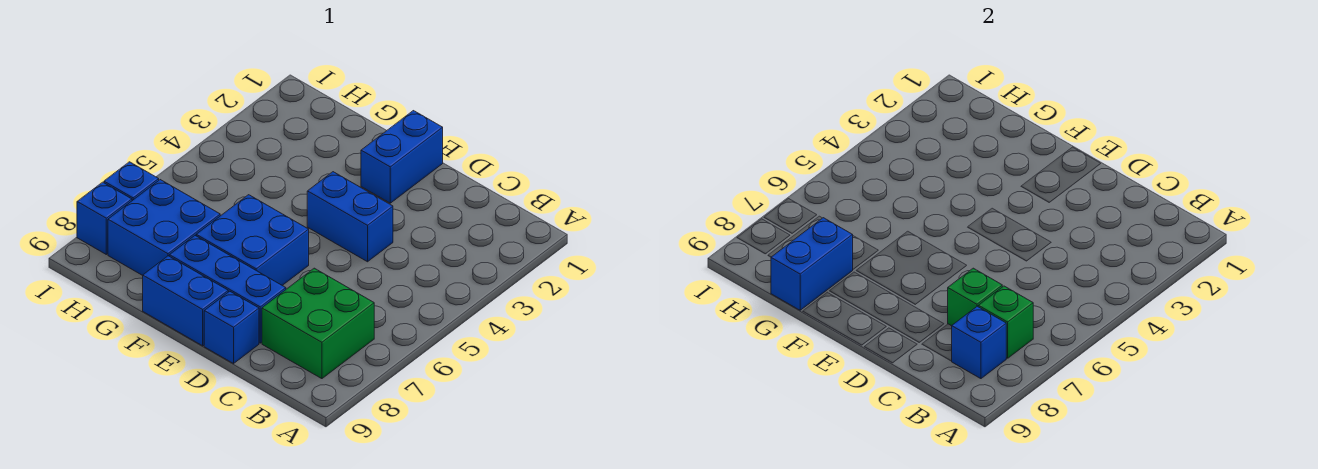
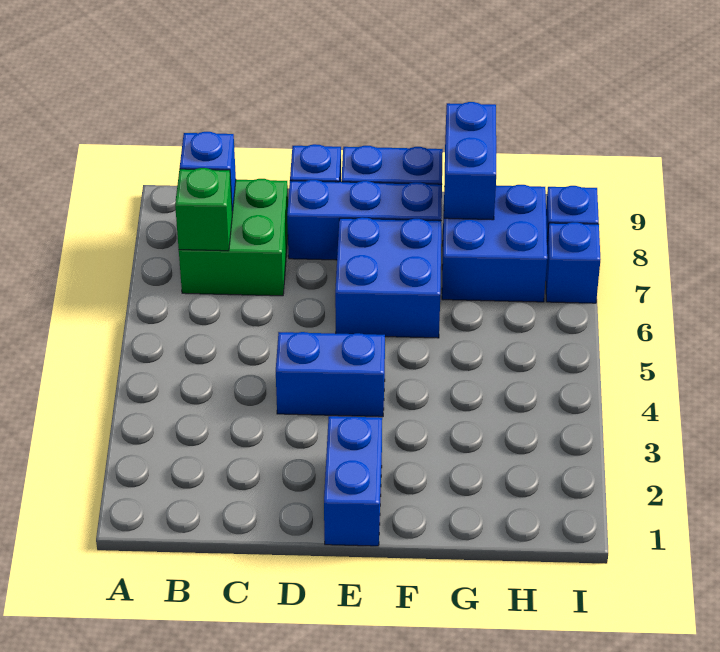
green brick C7 level 2 -> none

